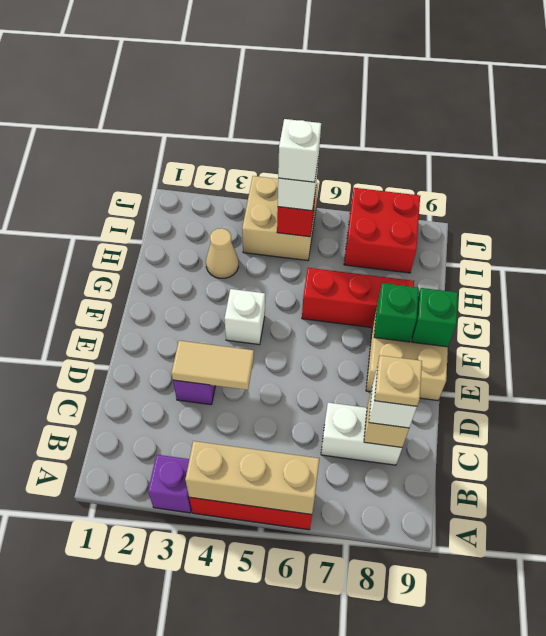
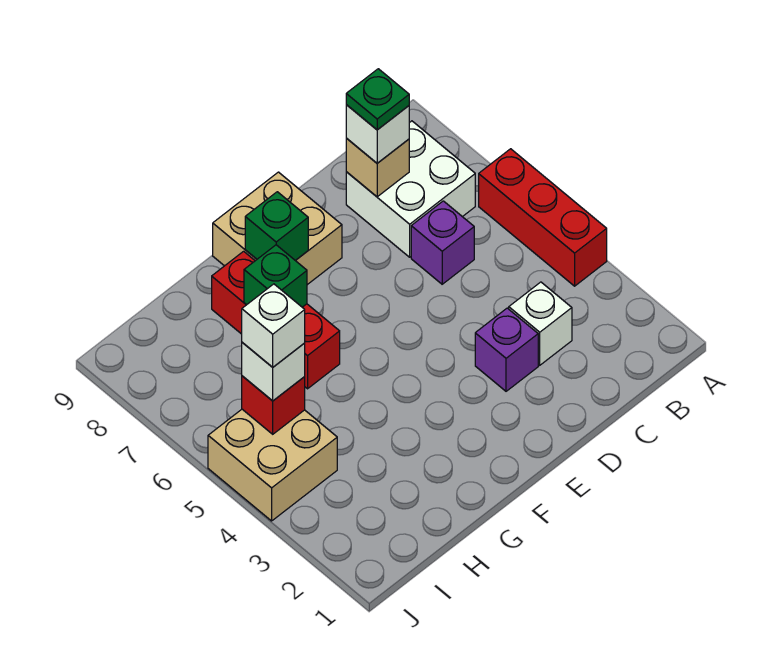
purple brick A3 level 1 -> purple brick C6 level 1
tan brick A4:A6 level 2 -> none
white brick C7:C8 level 1 -> white brick B7:C8 level 1
tan plate C8 level 4 -> green plate C8 level 4
tan tile D3:D4 level 2 -> none
white brick F4 level 1 -> white brick C3 level 1
green brick F9 level 2 -> green brick G7 level 2
tan cone H3 level 1 -> none
red brick I7:J8 level 1 -> none

